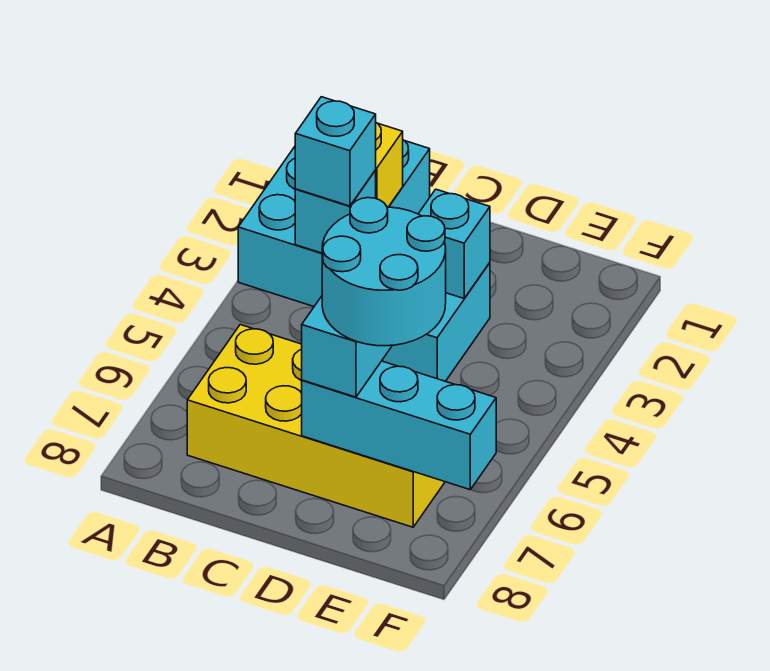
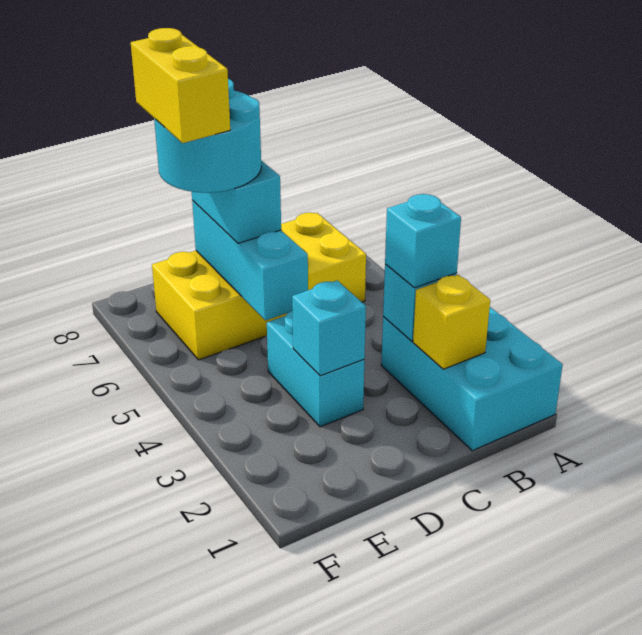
cyan brick D7:F7 level 2 -> cyan brick D5:D7 level 2
none -> yellow brick E6:E7 level 5

